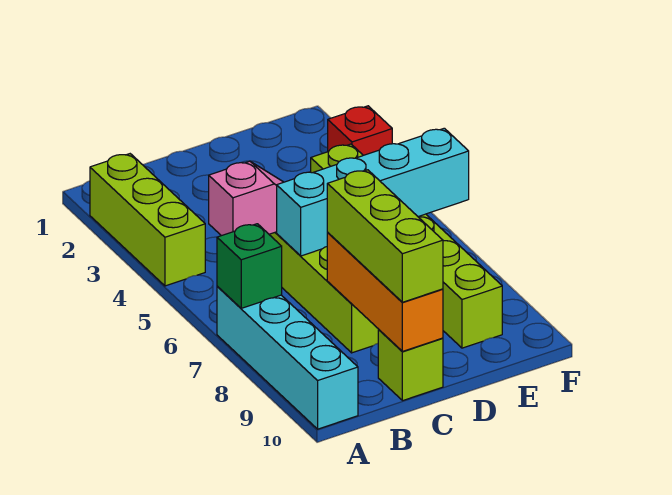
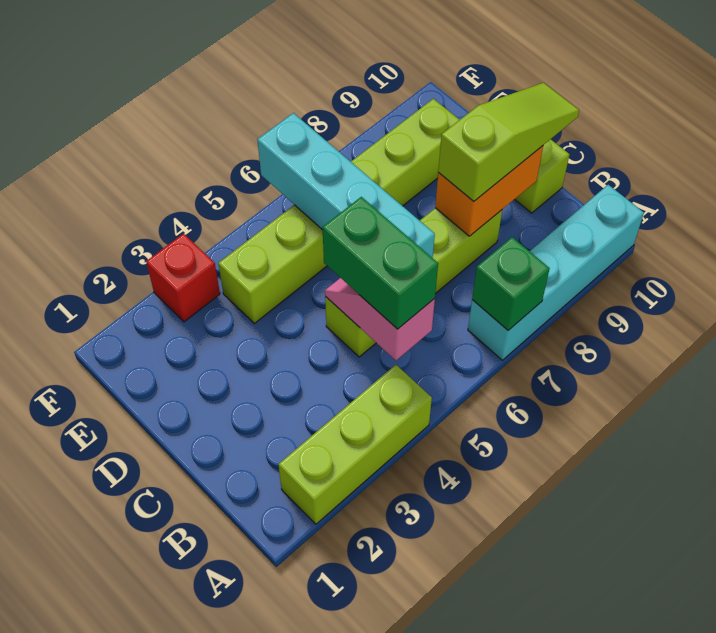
none -> green brick B5:C5 level 3
orange brick C8:C10 level 2 -> orange brick C8:C9 level 2
lime brick C8:C10 level 3 -> lime slope C8:C10 level 3 top 8

